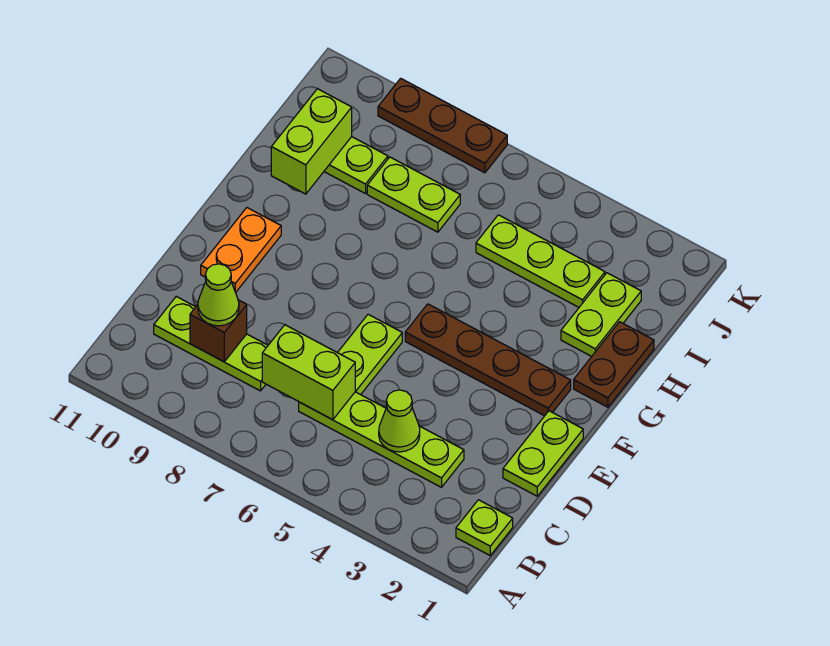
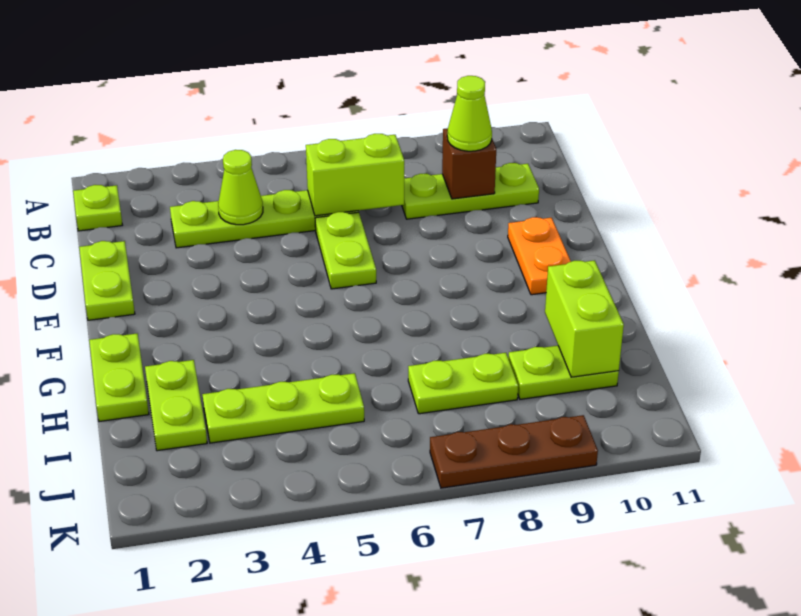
brown plate F2:F5 level 1 -> none
brown plate G1:H1 level 1 -> lime plate G1:H1 level 1

